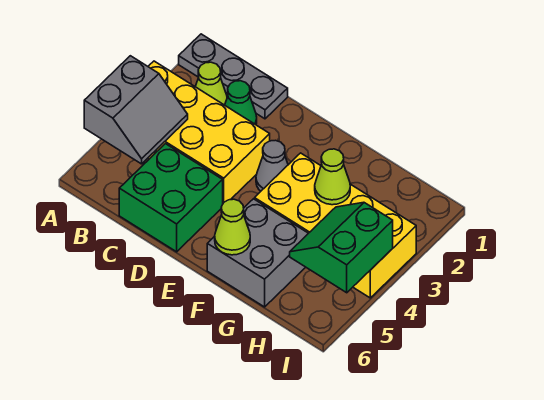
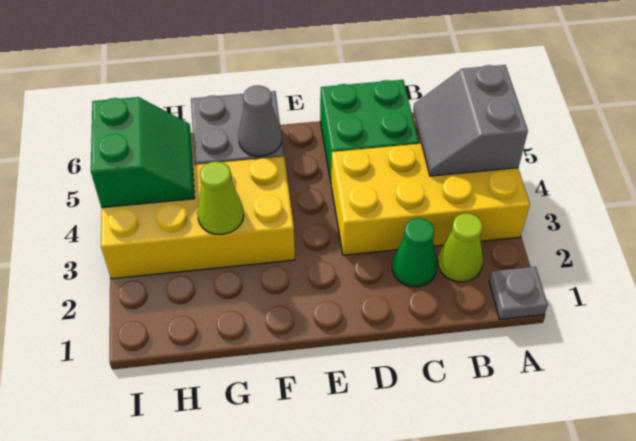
grey plate A1:C1 level 1 -> grey plate A1 level 1
grey cone E3 level 1 -> grey cone F5 level 2
lime cone F6 level 2 -> none

